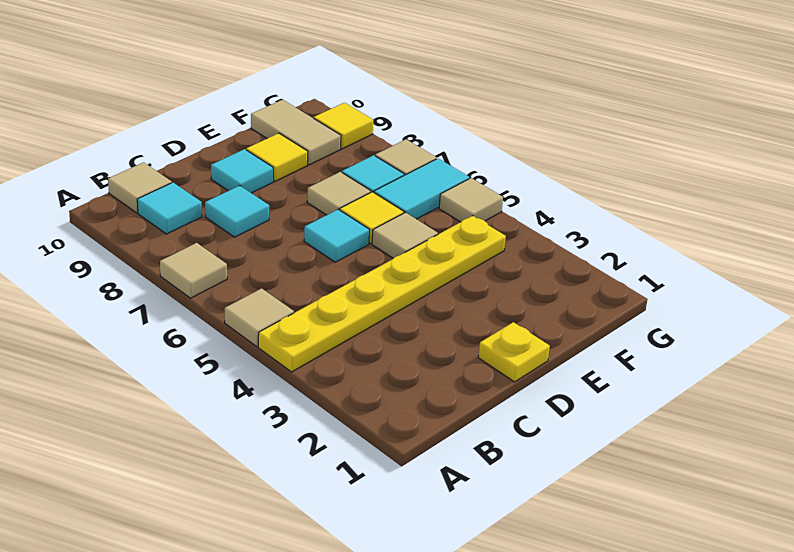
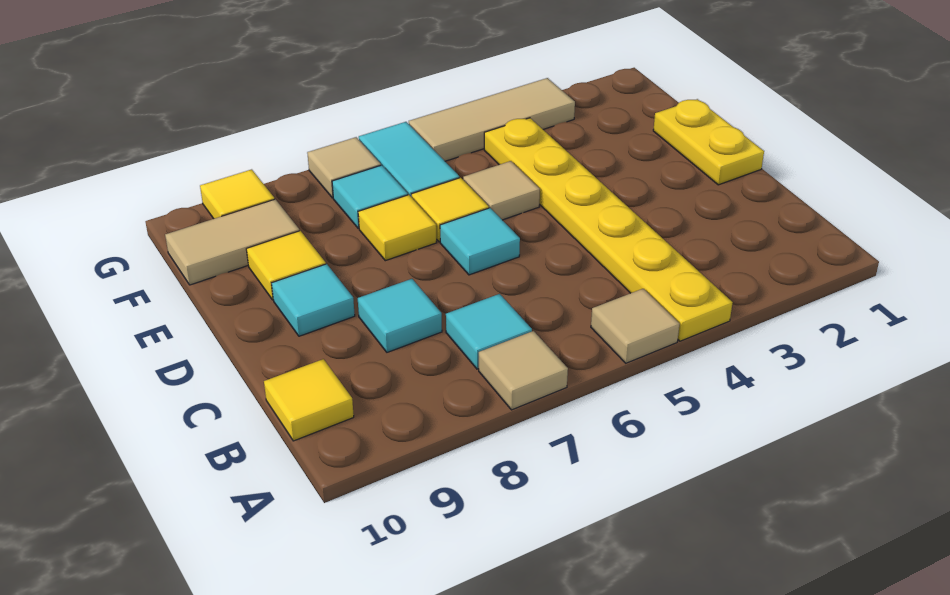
cyan tile B9 level 1 -> cyan tile B7 level 1
tan tile B10 level 1 -> yellow tile B10 level 1
yellow plate D1 level 1 -> yellow plate D1:E1 level 1
tan tile E7 level 1 -> yellow tile E7 level 1
tan tile G5 level 1 -> tan tile G3:G5 level 1

